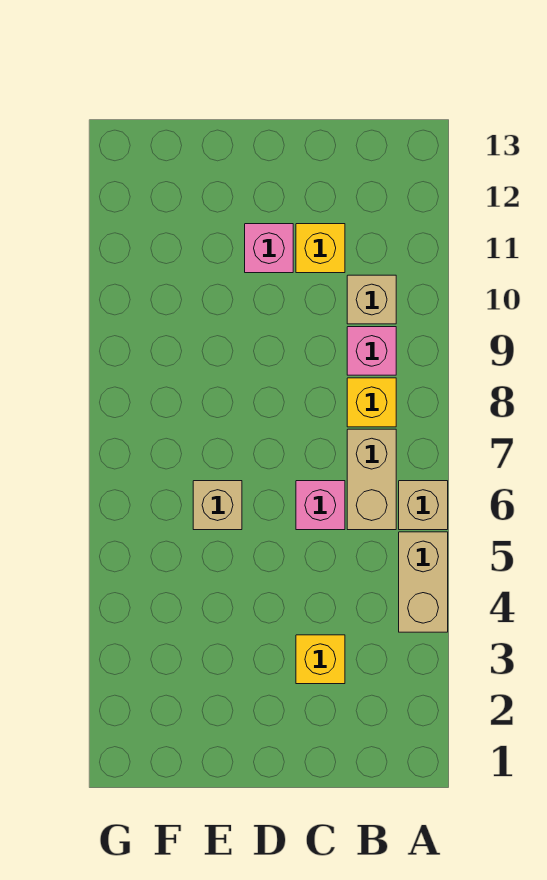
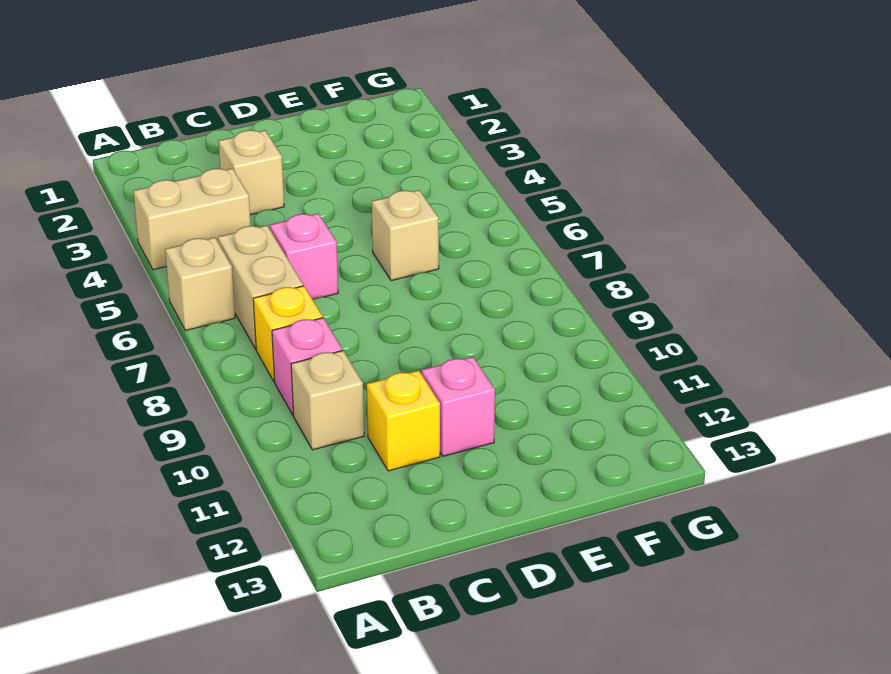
tan brick A4:A5 level 1 -> tan brick A4:B4 level 1
yellow brick C3 level 1 -> tan brick C3 level 1

